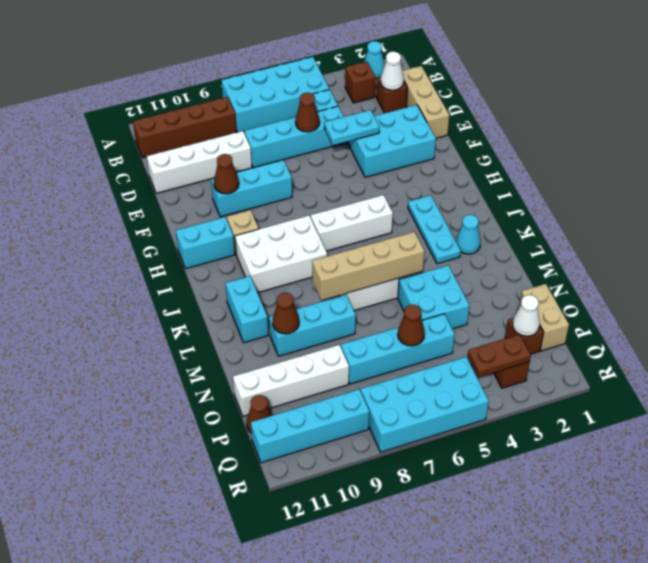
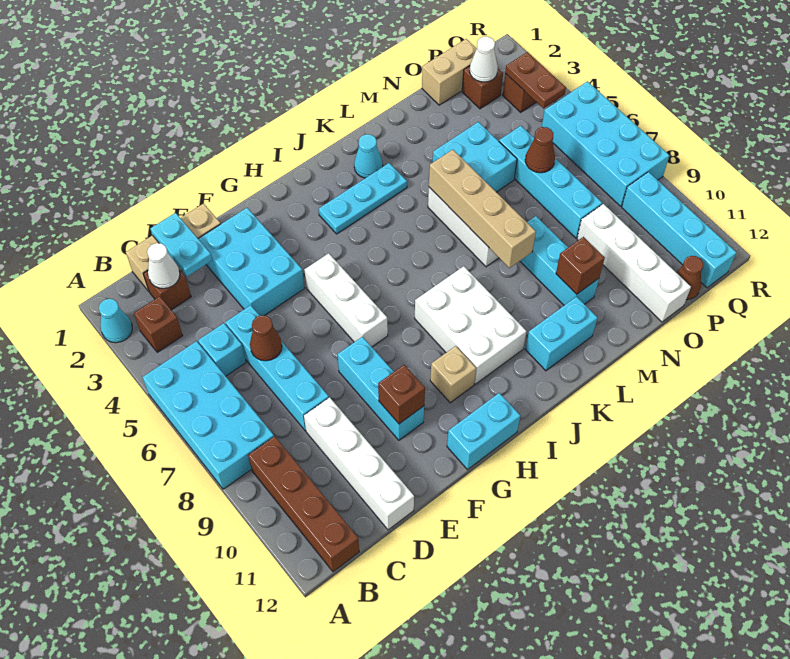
cyan plate E4:E5 level 2 -> cyan plate D1:D2 level 2
brown cone F10 level 2 -> brown brick F10 level 2
cyan brick H11:H12 level 1 -> cyan brick G12:H12 level 1
white brick I5:I7 level 1 -> white brick G5:G7 level 1
brown cone M10 level 2 -> brown brick M10 level 2

